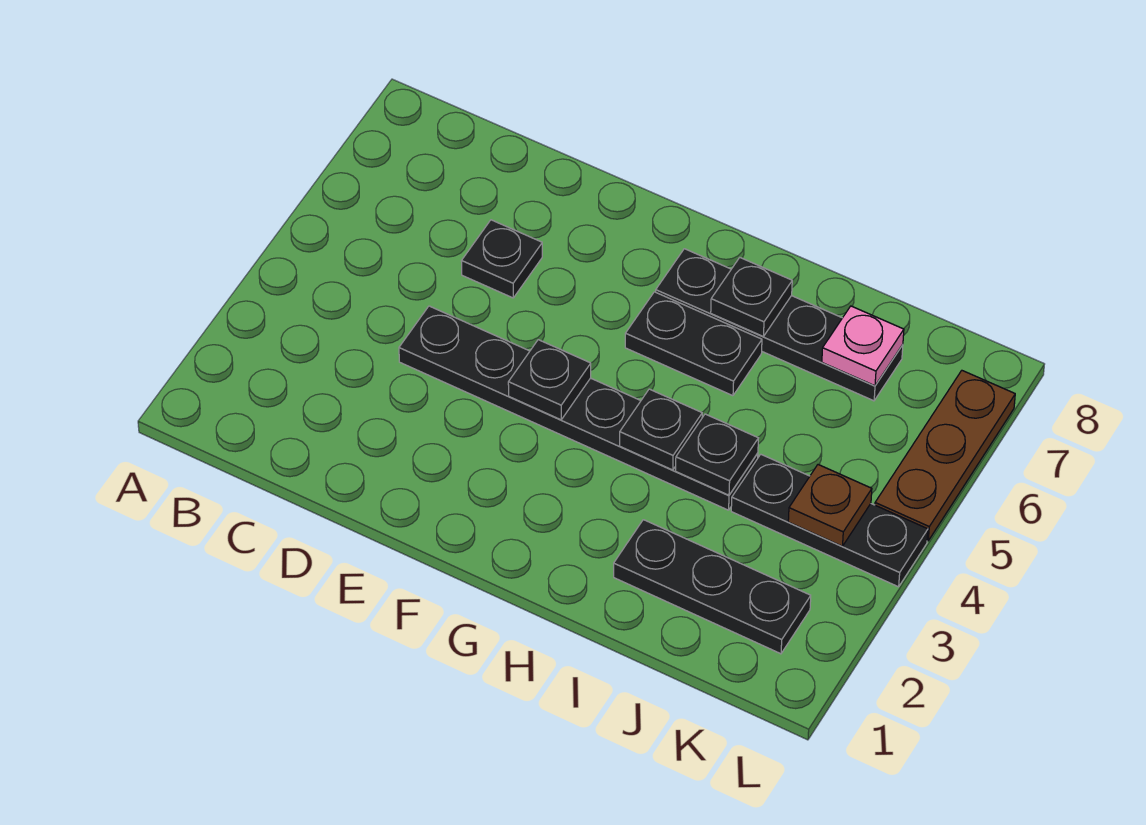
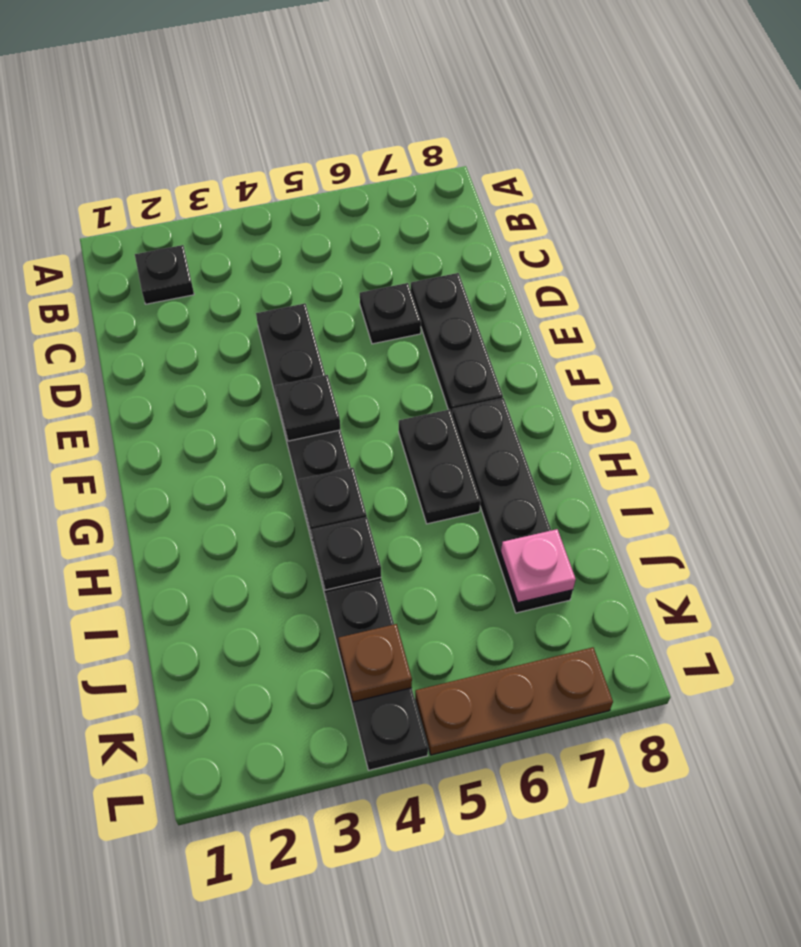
black plate H7 level 2 -> black plate B2 level 1
black plate I2:K2 level 1 -> black plate D7:F7 level 1

